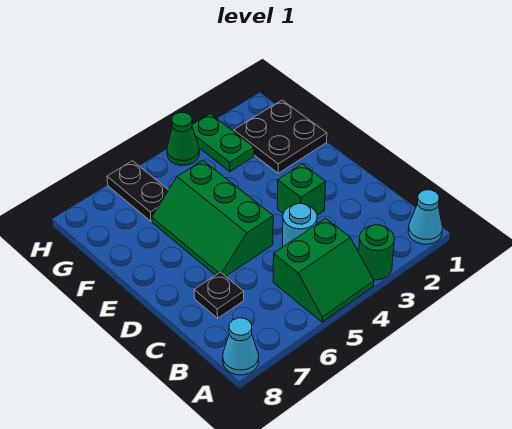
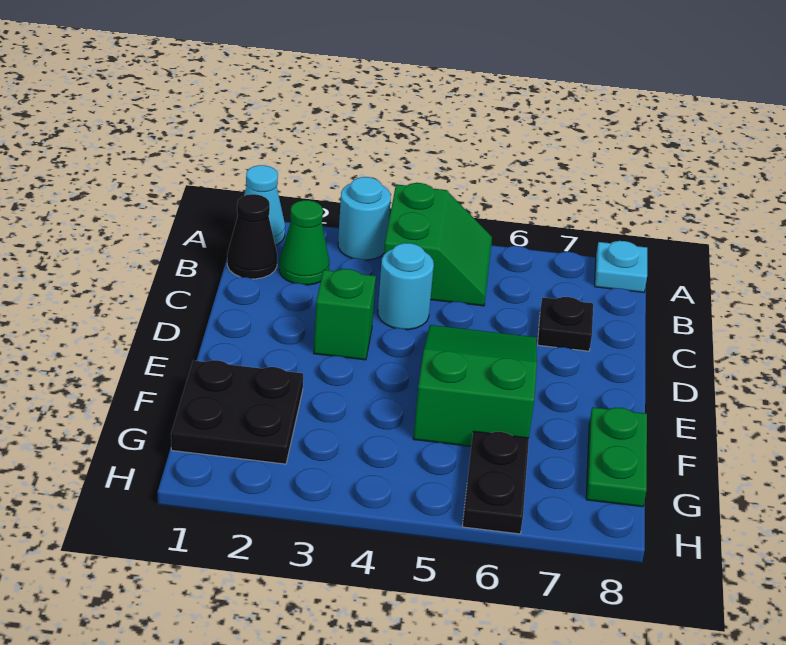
green round brick A3 level 1 -> cyan round brick A3 level 1
green slope A4:B5 level 1 top B -> green slope A4:B5 level 1 top 4
cyan cone A8 level 1 -> cyan plate A8 level 1
none -> black cone B1 level 1
green slope D5:F6 level 1 top 5 -> green slope D5:F6 level 1 top F
green plate G3:H3 level 1 -> green plate F8:G8 level 1
green cone H4 level 1 -> green cone B2 level 1

